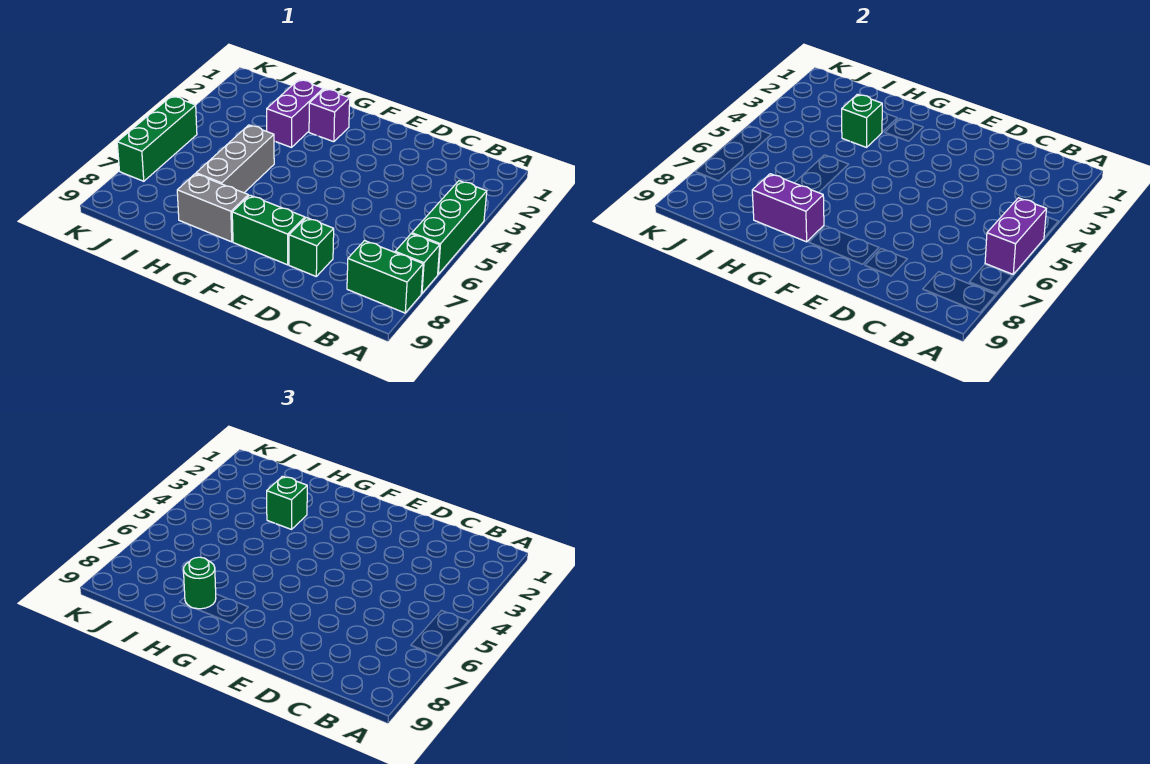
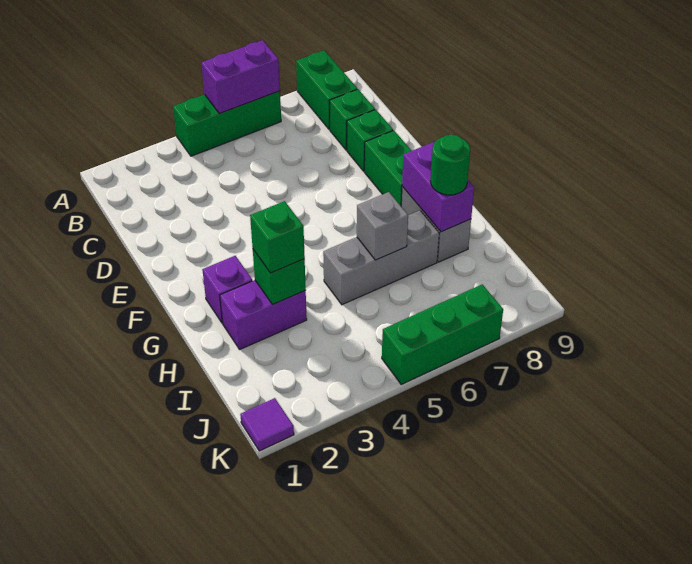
green brick A7 level 1 -> green brick C8 level 1
none -> grey brick H6 level 2
none -> purple tile K1 level 1

